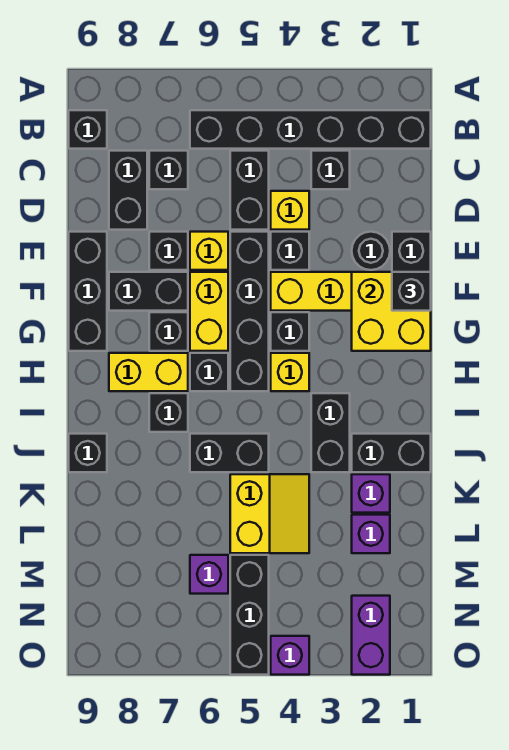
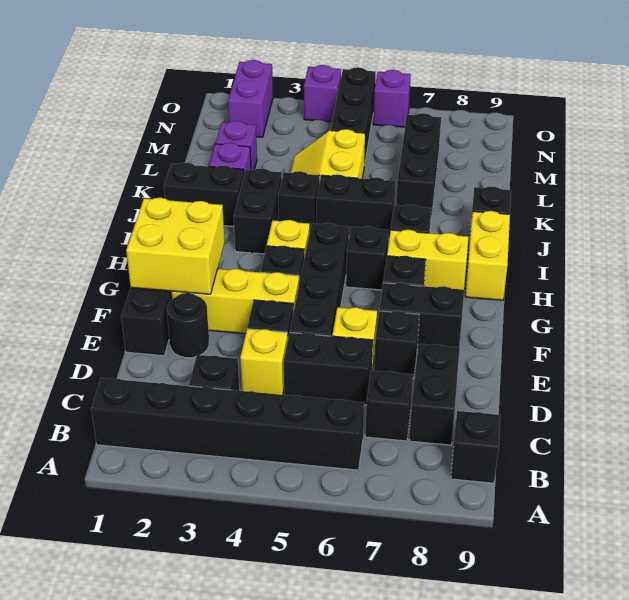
black brick C5:D5 level 1 -> black brick D5:D6 level 1
black brick E9:G9 level 1 -> black brick K7:M7 level 1
black brick F1 level 3 -> black brick J4 level 1
yellow brick F6:G6 level 1 -> yellow brick H9:I9 level 1
purple brick M6 level 1 -> purple brick O6 level 1

